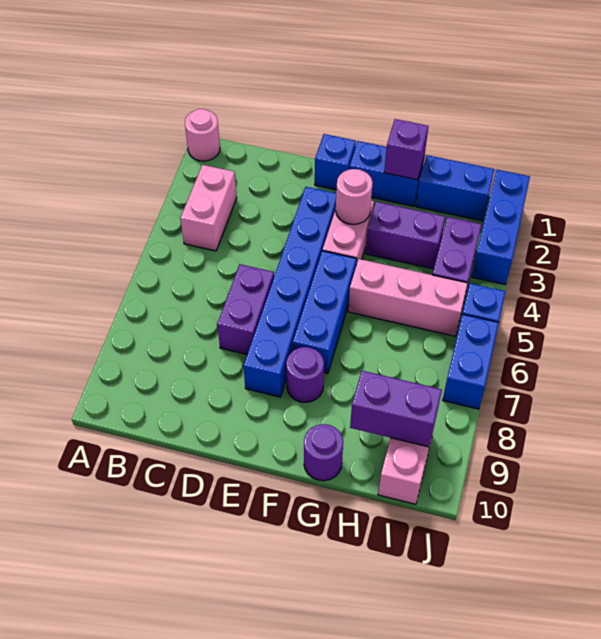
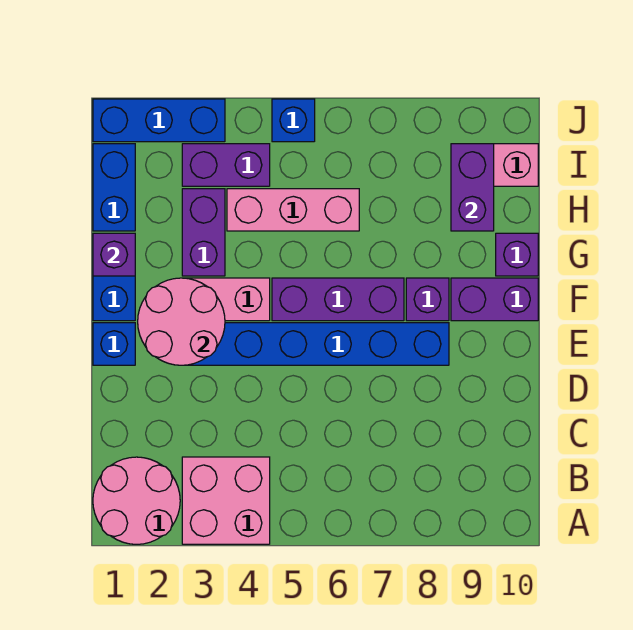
pink round brick A1 level 1 -> pink round brick A1:B2 level 1
pink brick B3:B4 level 1 -> pink brick A3:B4 level 1
purple brick D6:D7 level 1 -> purple brick F9:F10 level 1
pink round brick F3 level 2 -> pink round brick E2:F3 level 2
blue brick F5:F7 level 1 -> purple brick F5:F7 level 1
purple round brick F8 level 1 -> purple brick F8 level 1
pink brick G5:I5 level 1 -> pink brick H4:H6 level 1
purple round brick G10 level 1 -> purple brick G10 level 1
blue brick J6:J7 level 1 -> none

